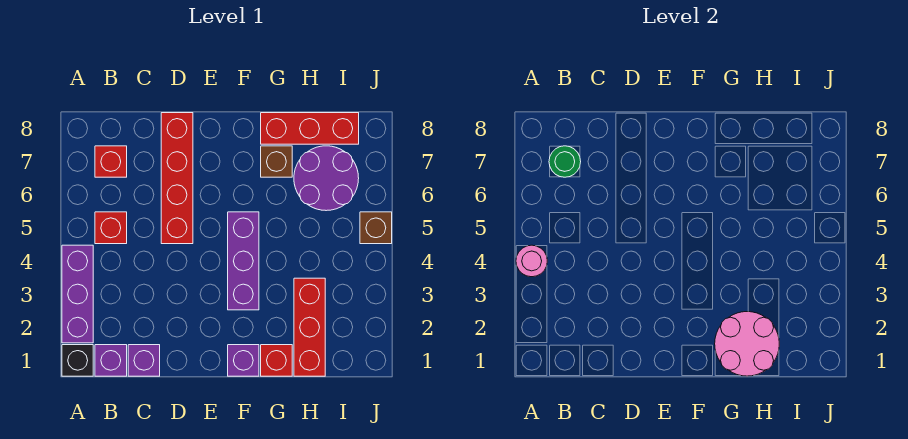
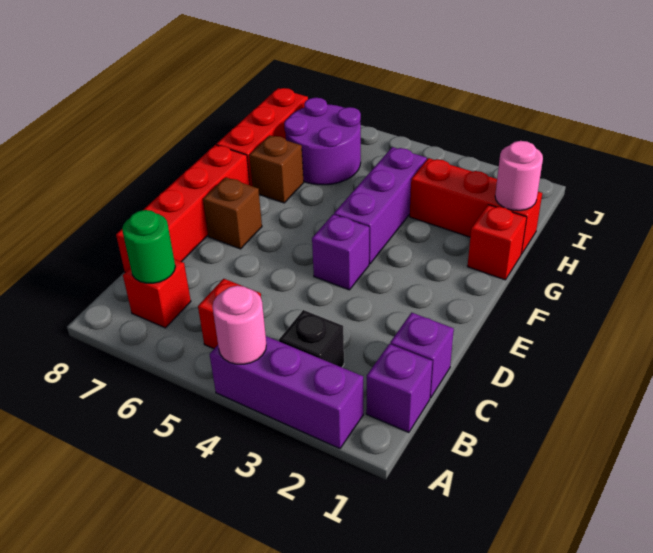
black brick A1 level 1 -> black brick B3 level 1
red brick D5:D8 level 1 -> red brick C8:F8 level 1
purple brick F1 level 1 -> purple brick E4 level 1
purple brick F3:F5 level 1 -> purple brick F4:H4 level 1
pink round brick G1:H2 level 2 -> pink round brick H1 level 2
brown brick J5 level 1 -> brown brick E7 level 1

